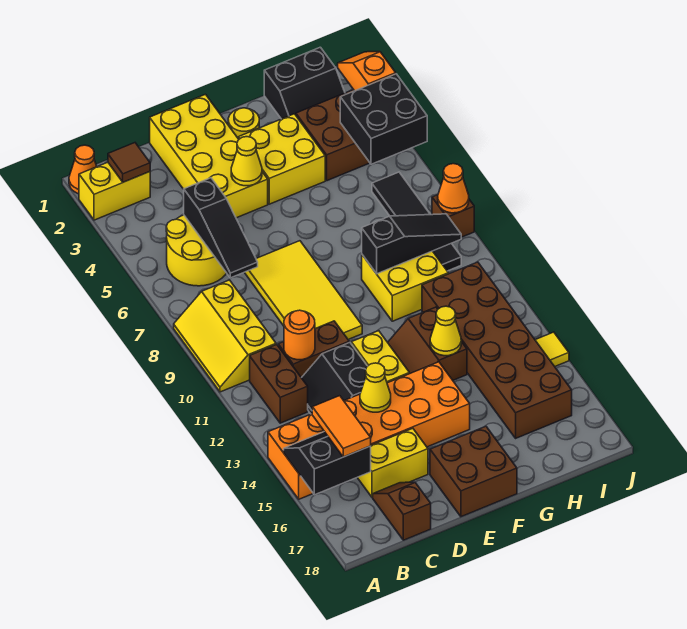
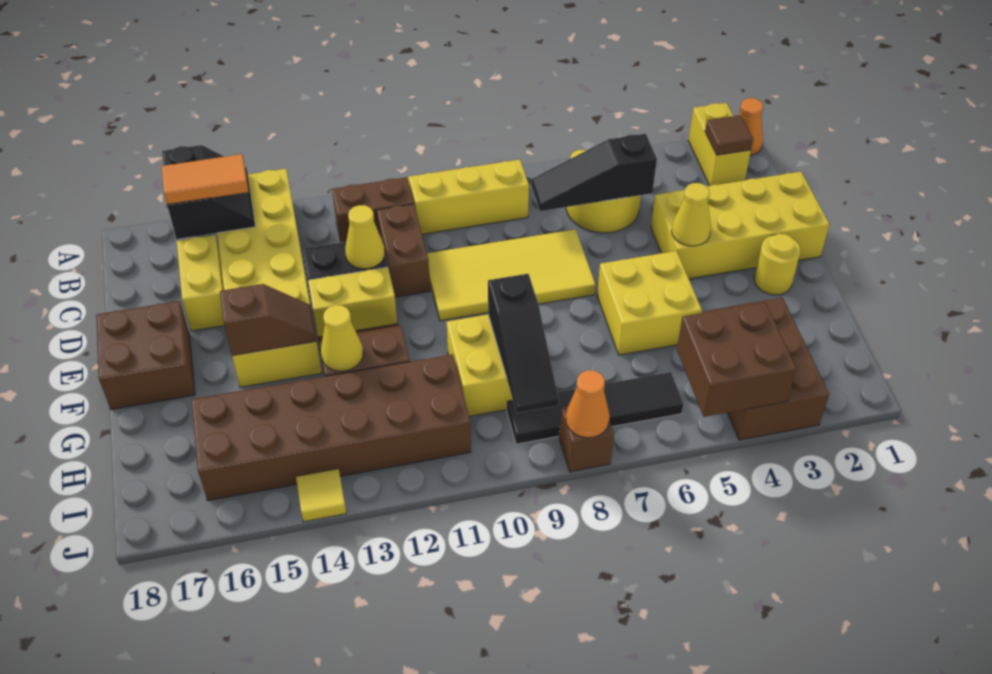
orange brick A14:F15 level 1 -> yellow brick A14:F15 level 1
orange round brick C11 level 2 -> none
brown slope C17:C18 level 1 top 18 -> brown slope F14:F15 level 2 top 15
yellow cone D14 level 2 -> yellow cone D12 level 2
yellow brick F3:G4 level 1 -> yellow brick F5:G6 level 1
black slope H1:I2 level 1 top 1 -> none
black brick I4:J5 level 2 -> brown brick I4:J5 level 2
orange slope J2:J3 level 2 top 3 -> none

